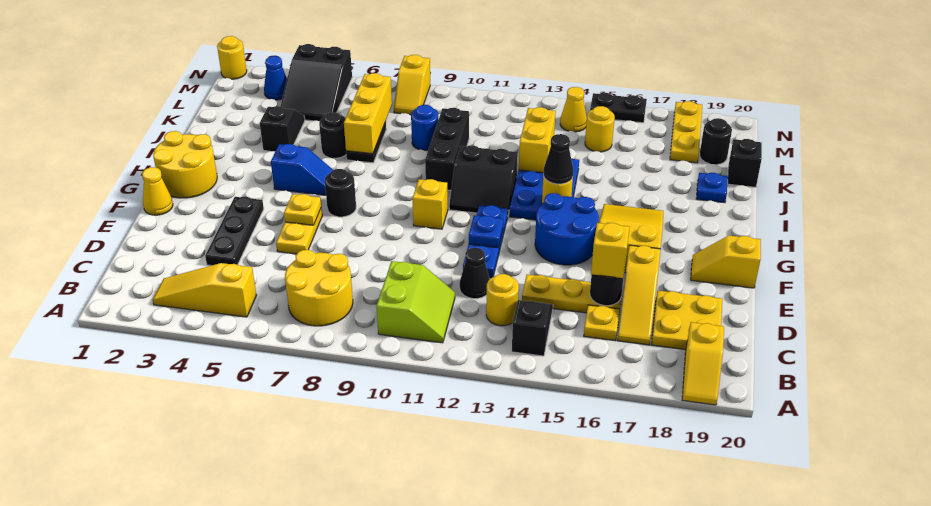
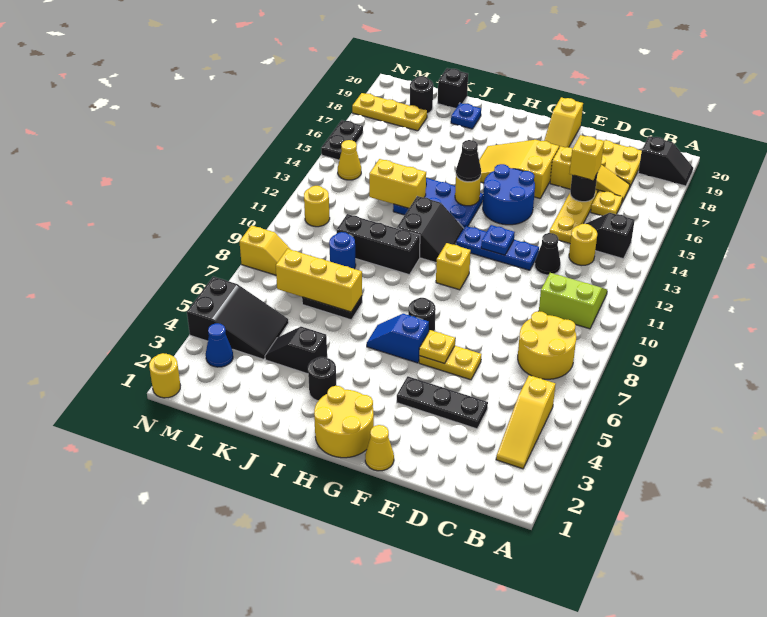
yellow slope A19:B19 level 1 top B -> black slope A19:B19 level 1 top B
blue slope H5:H6 level 1 top 5 -> blue slope G6:H6 level 1 top G
black round brick J6 level 1 -> black round brick I3 level 1
yellow round brick L15 level 1 -> yellow round brick M11 level 1

